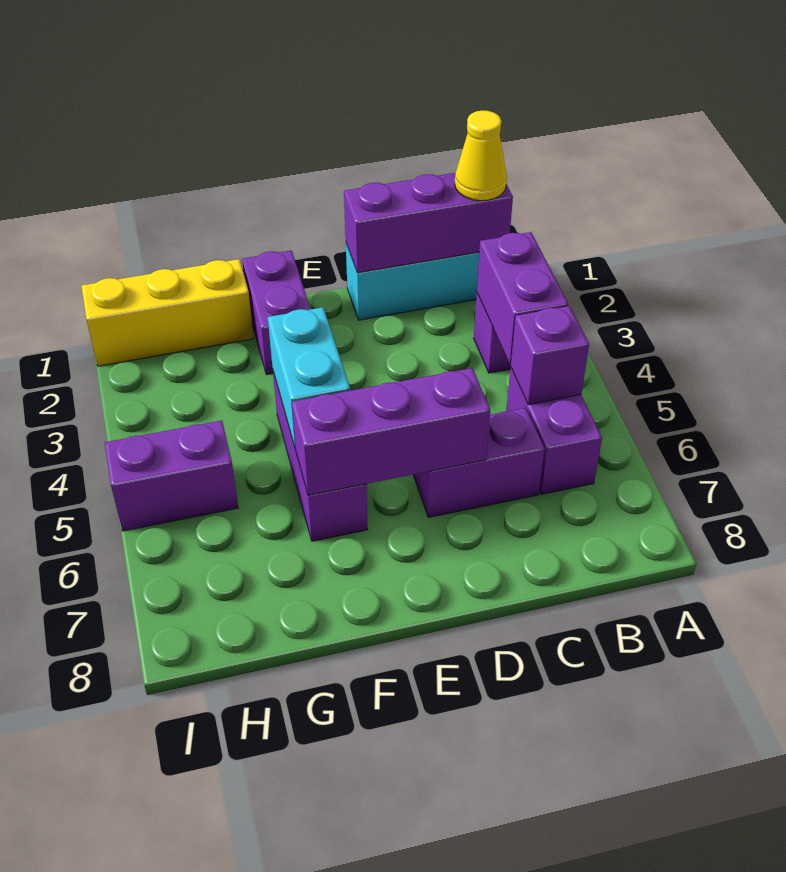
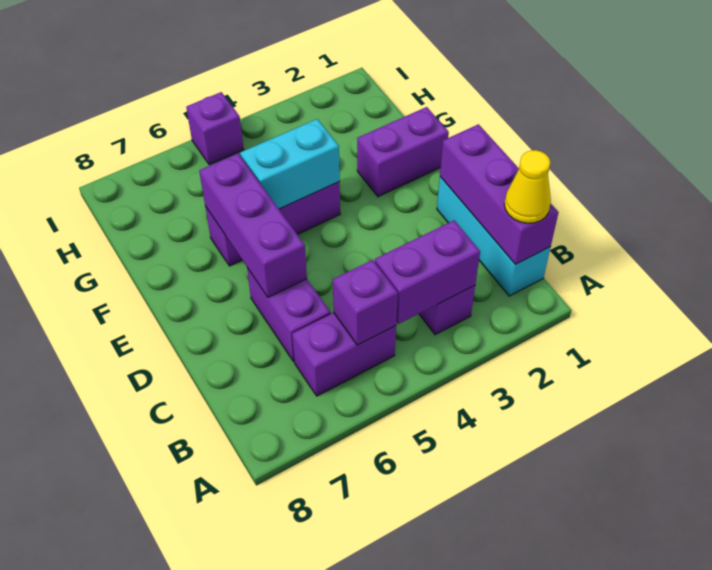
yellow brick G1:I1 level 1 -> none
purple brick H5:I5 level 1 -> purple brick I5 level 1

